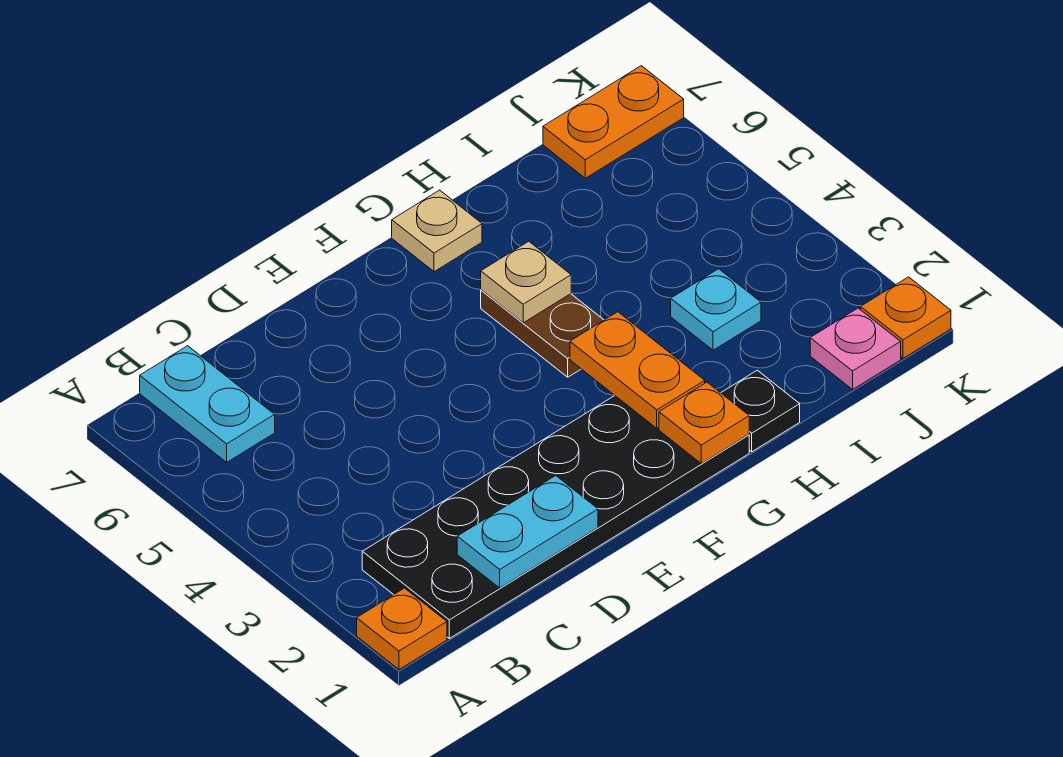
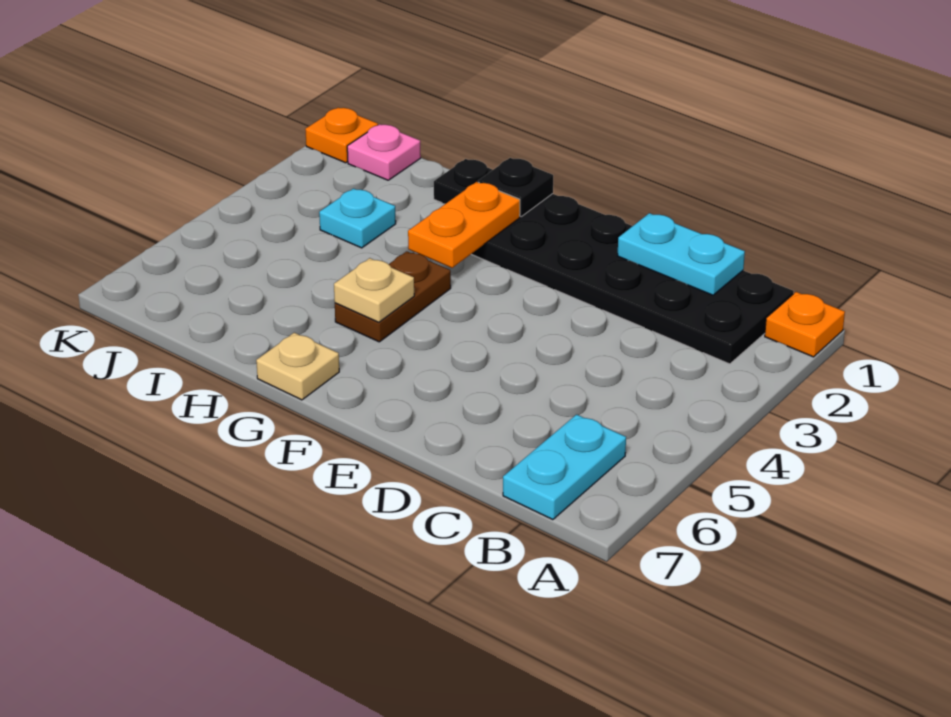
orange plate G1 level 2 -> black plate G1 level 2
orange plate J7:K7 level 1 -> none

